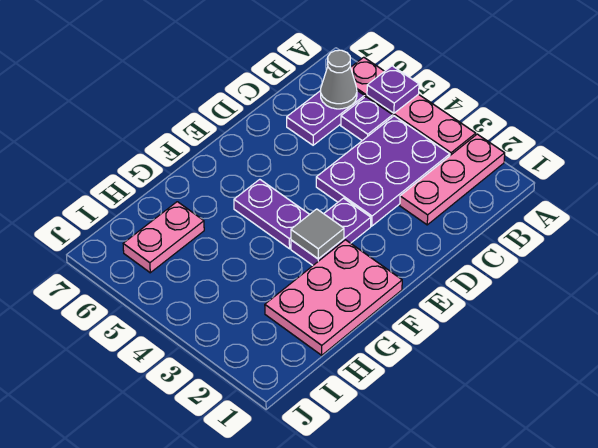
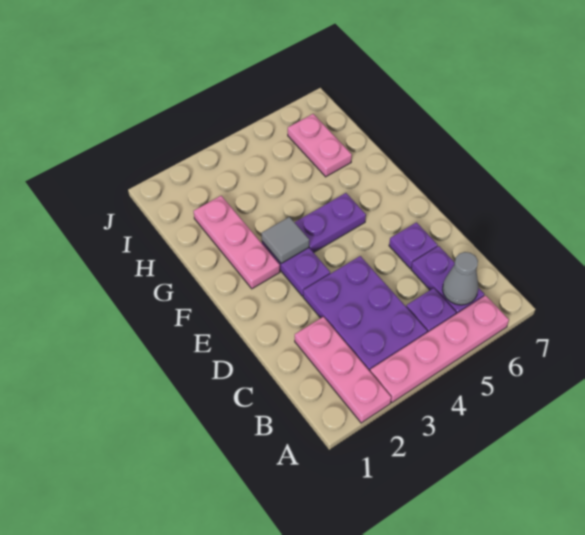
purple plate A5 level 2 -> purple plate D6 level 1
pink plate F1:H2 level 1 -> pink plate F2:H2 level 1

